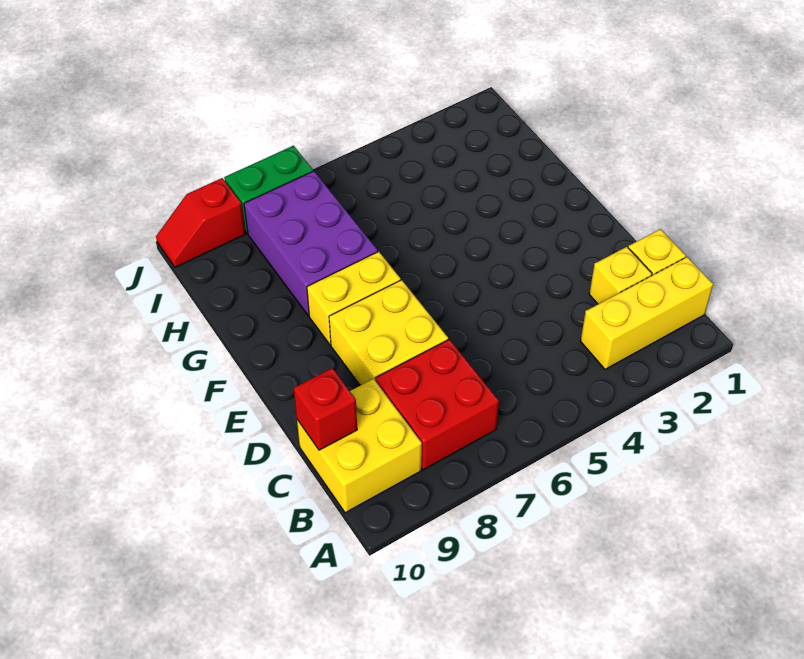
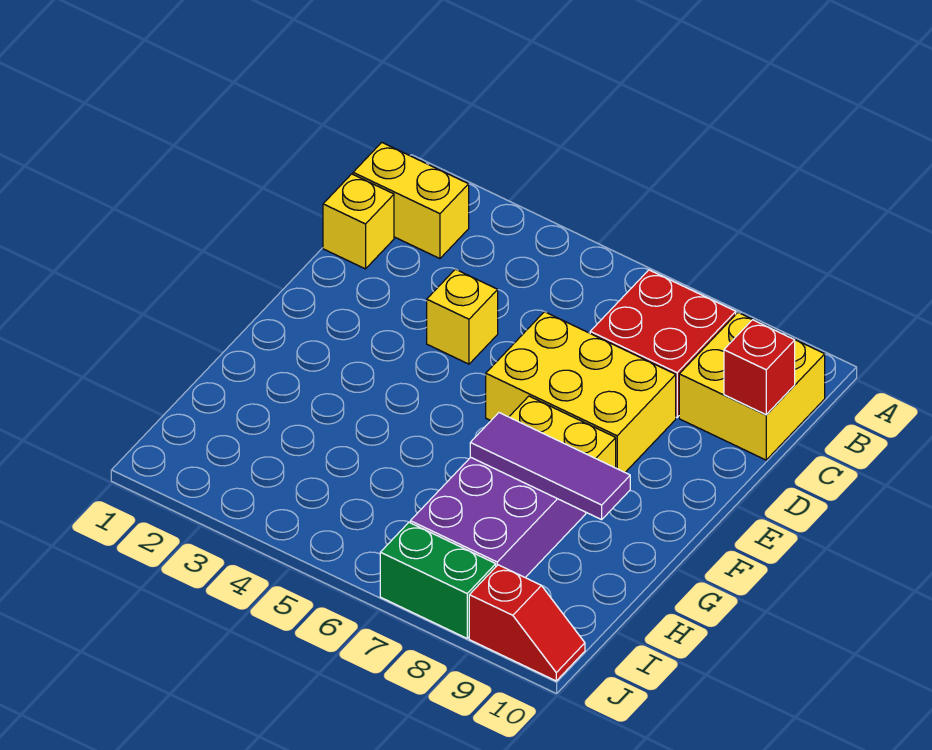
yellow brick B1:B3 level 1 -> yellow brick B1:B2 level 1
yellow brick C2 level 1 -> yellow brick D4 level 1
yellow brick D7:E8 level 1 -> yellow brick D6:E8 level 1
none -> purple tile G7:G9 level 2

